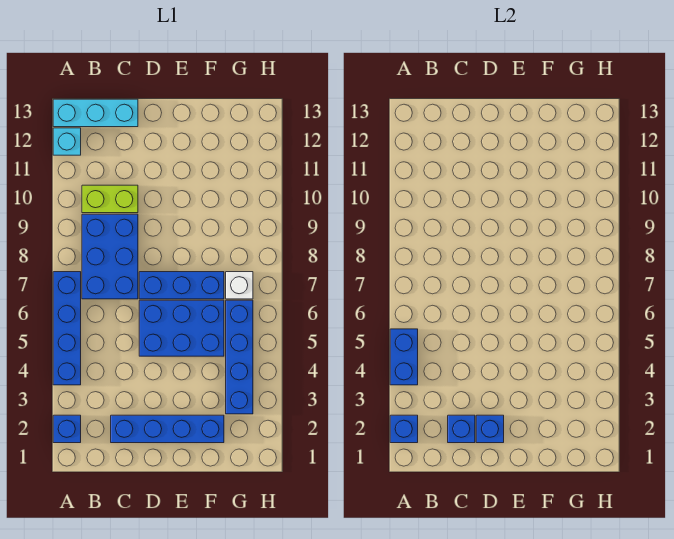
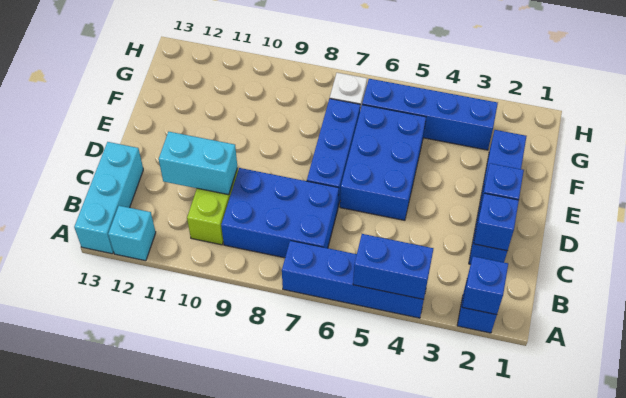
none -> cyan brick C10:C11 level 2

